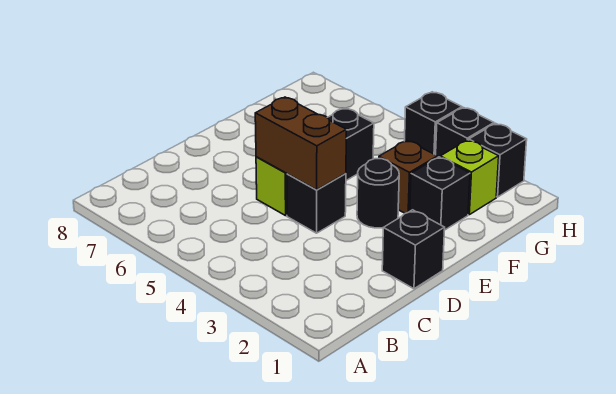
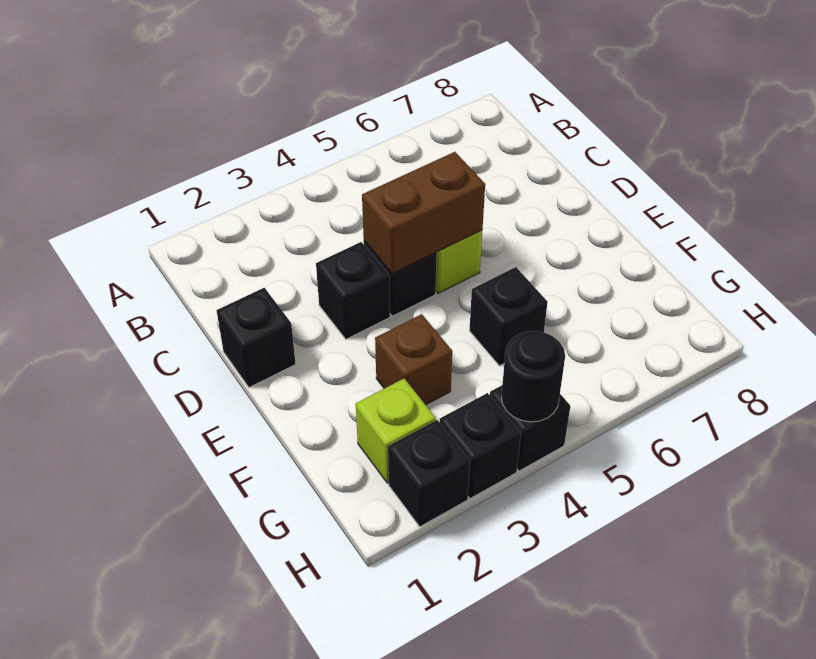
black round brick E3 level 1 -> black round brick H4 level 2
black brick F2 level 1 -> black brick D3 level 1

